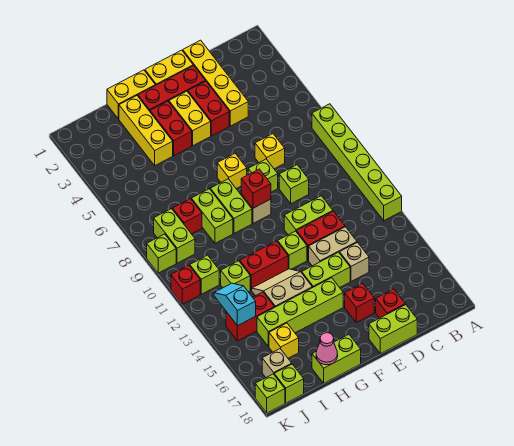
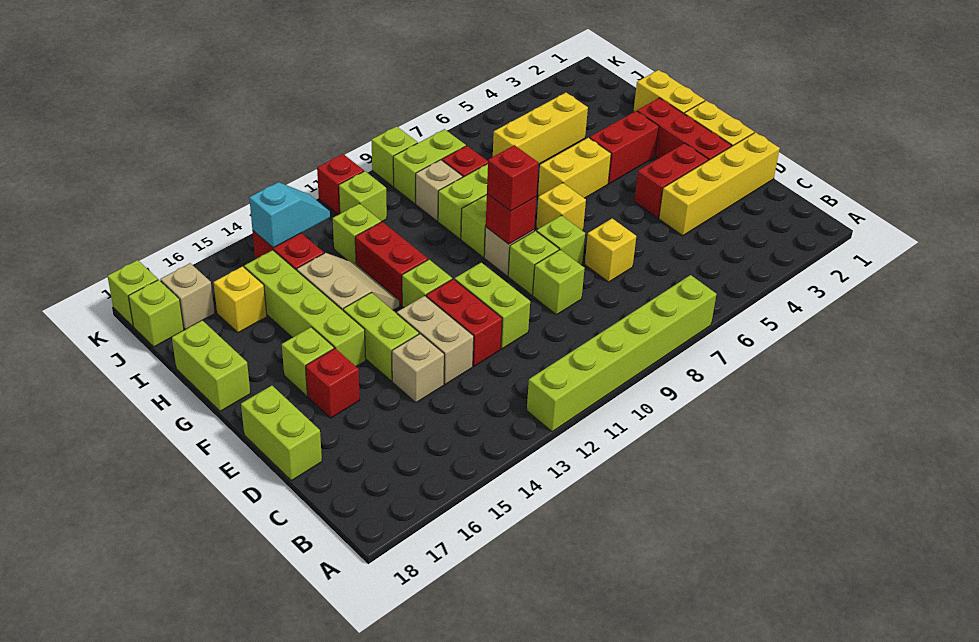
red brick D17 level 1 -> red brick F9 level 3
none -> lime brick E9 level 1
yellow brick F3:F4 level 1 -> yellow brick G5:G6 level 1
none -> lime brick F16 level 1
yellow brick H2:H4 level 1 -> yellow brick I4:I6 level 1
pink cone H18 level 2 -> none
none -> tan brick I9 level 1

